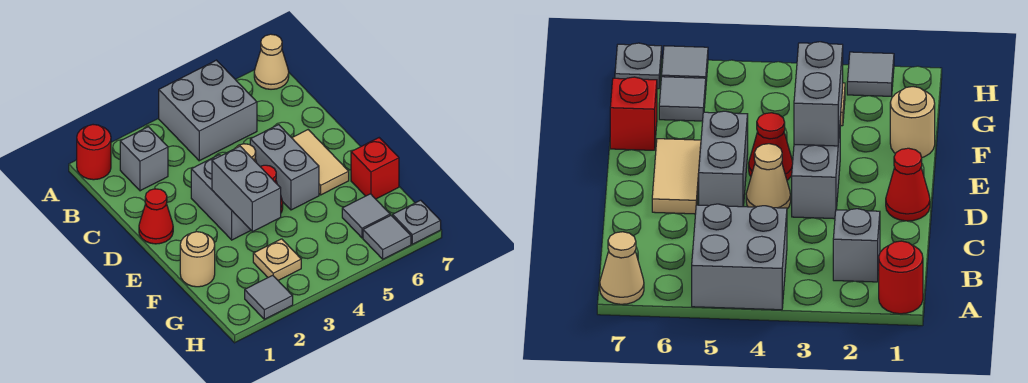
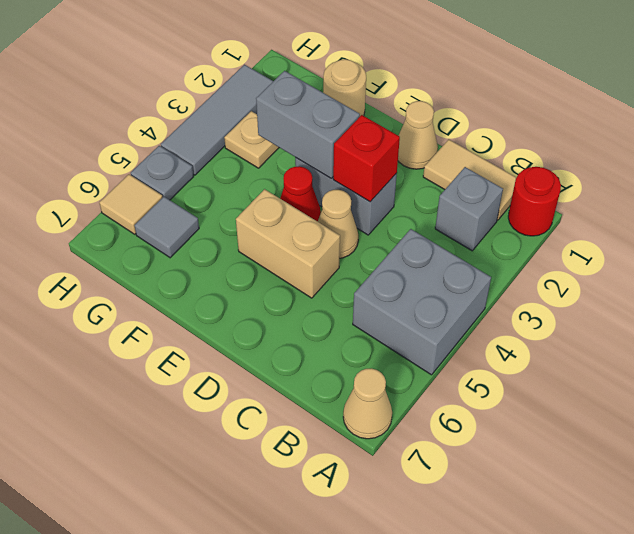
red cone D1 level 1 -> tan cone D1 level 1
grey brick D5:E5 level 1 -> tan brick D5:E5 level 1
tan tile D6:E6 level 1 -> tan tile B1:C1 level 1
red brick F7 level 1 -> red brick D3 level 2
grey tile H2 level 1 -> grey tile H2:H4 level 1
grey tile H6 level 1 -> tan tile H6 level 1
grey plate H7 level 1 -> grey plate H5 level 1

